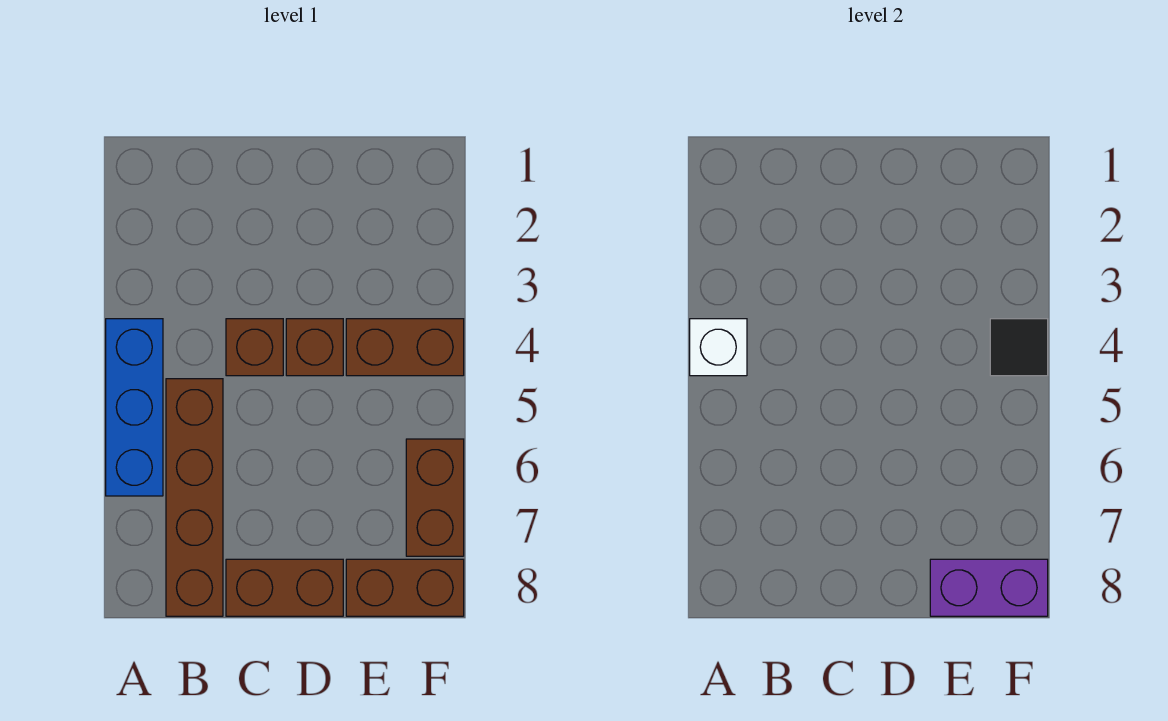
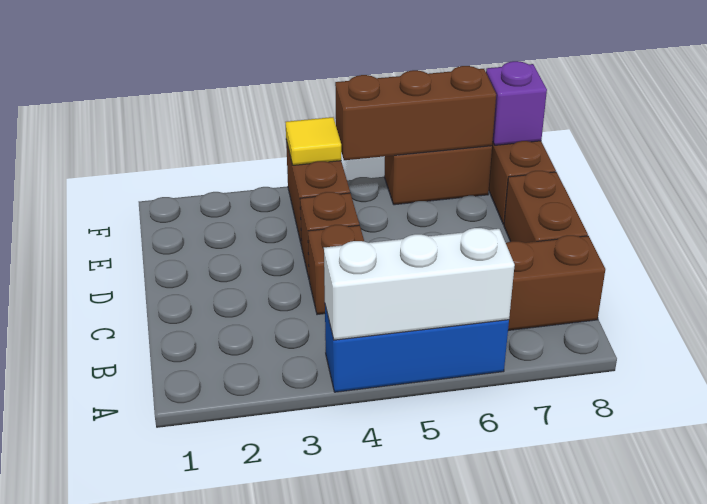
white brick A4 level 2 -> white brick A4:A6 level 2
purple brick E8:F8 level 2 -> purple brick F8 level 2
black tile F4 level 2 -> yellow tile F4 level 2
none -> brown brick F5:F7 level 2

